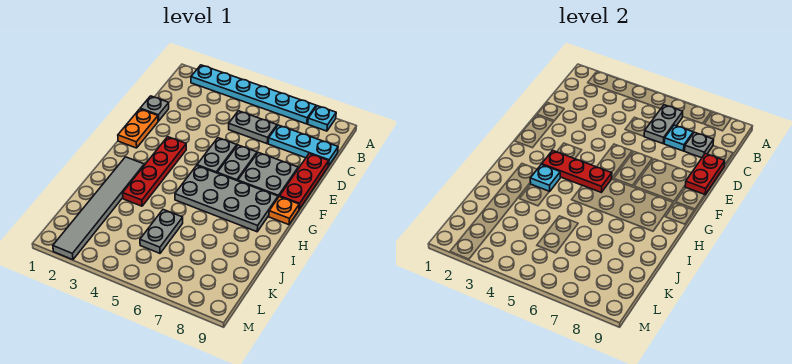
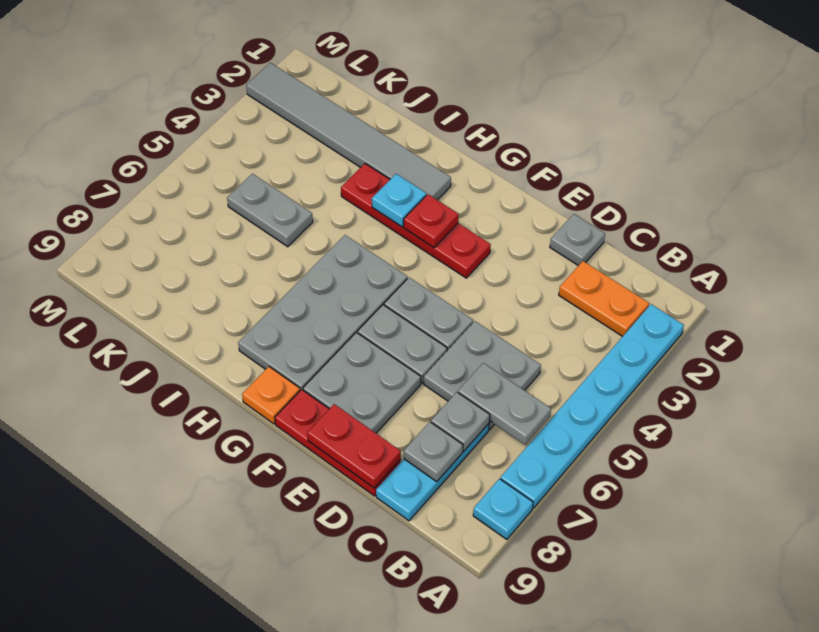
grey plate C5:C6 level 1 -> grey plate C5:D6 level 1
cyan plate C7 level 2 -> grey plate C7 level 2
orange plate E1:F1 level 1 -> orange plate B2:C2 level 1
red plate G3:G5 level 2 -> red plate G3 level 2

